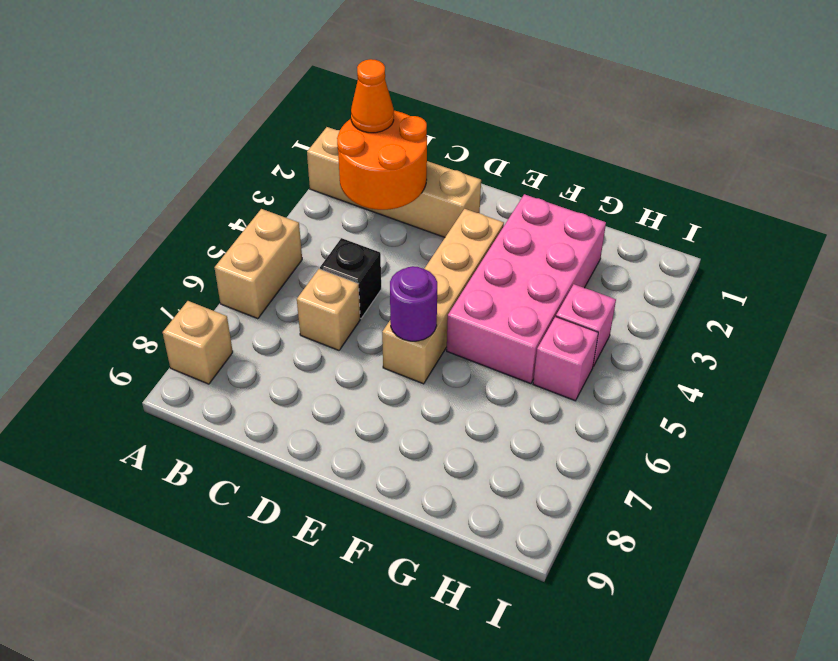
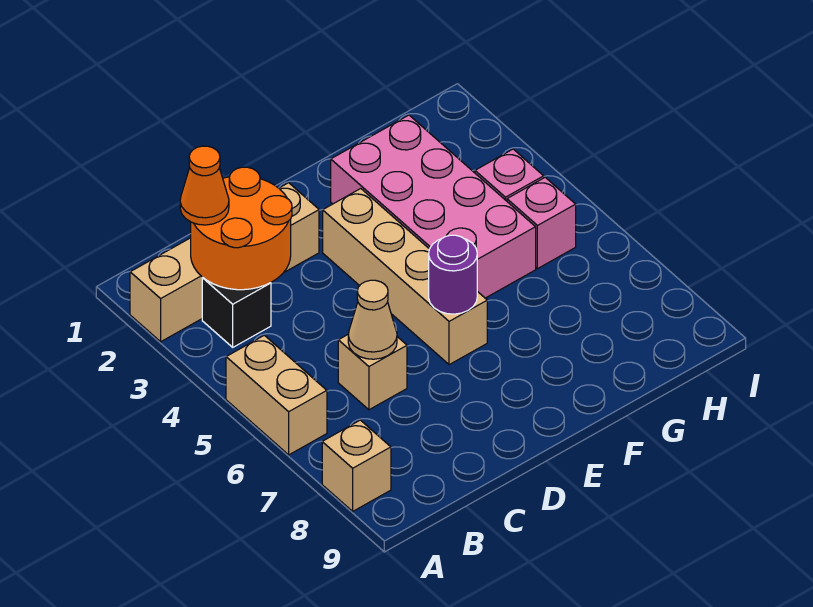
black brick C5 level 1 -> black brick B3 level 1
none -> tan cone C6 level 2

